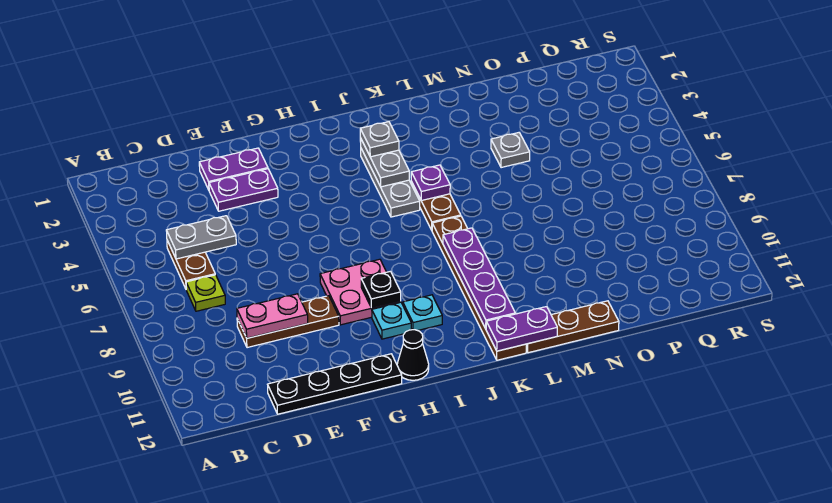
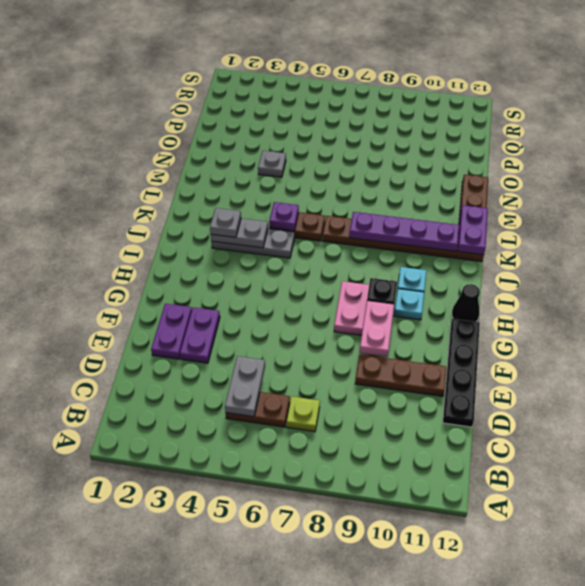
brown plate D9:F9 level 1 -> brown plate E9:E11 level 1
pink plate D9:E9 level 2 -> pink plate F9:G9 level 2

